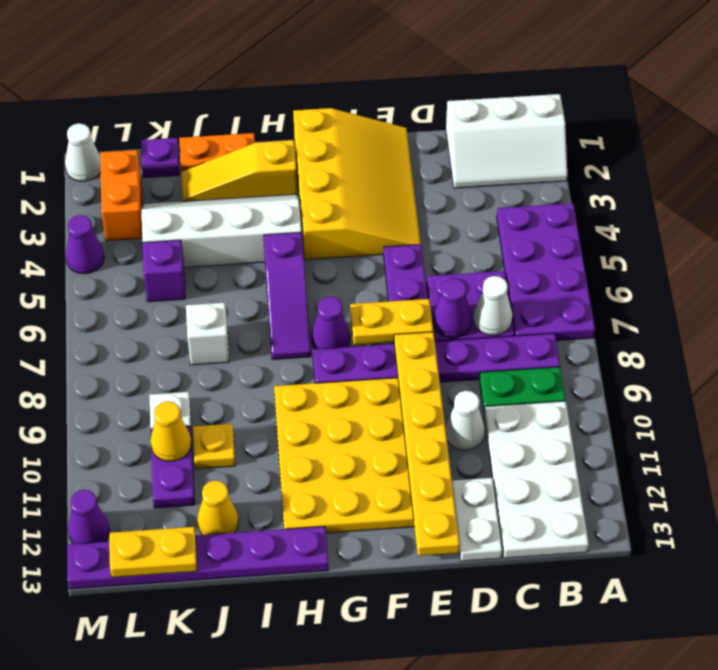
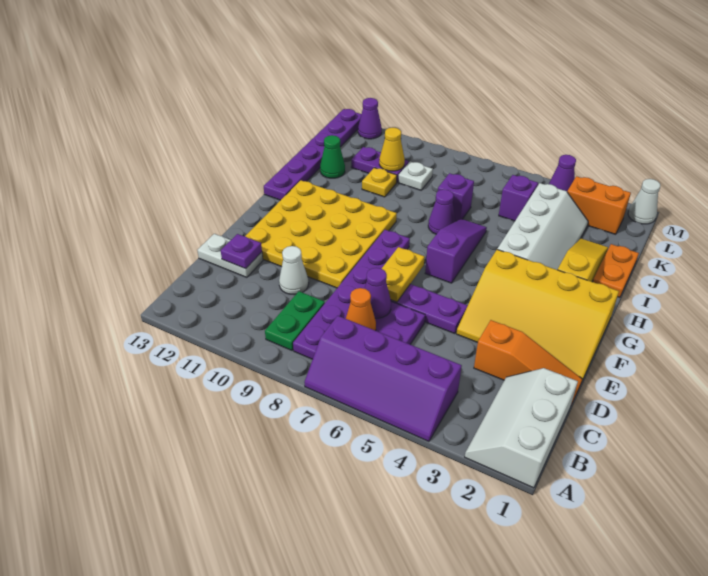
purple plate A4:B7 level 1 -> purple slope A4:B7 level 1 top B
white plate B10:C13 level 1 -> none
white cone C7 level 2 -> orange cone C7 level 2
none -> orange slope D1:D3 level 1 top 3
yellow plate E8:E13 level 2 -> none
purple cone G7 level 1 -> purple cone I7 level 1
purple slope H5:H7 level 1 top 5 -> purple slope G6:I6 level 1 top G
white brick J7 level 1 -> purple brick J7 level 1
yellow cone J12 level 1 -> green cone J12 level 1
purple plate K1 level 1 -> purple plate D12 level 2
yellow plate K13:L13 level 2 -> none

